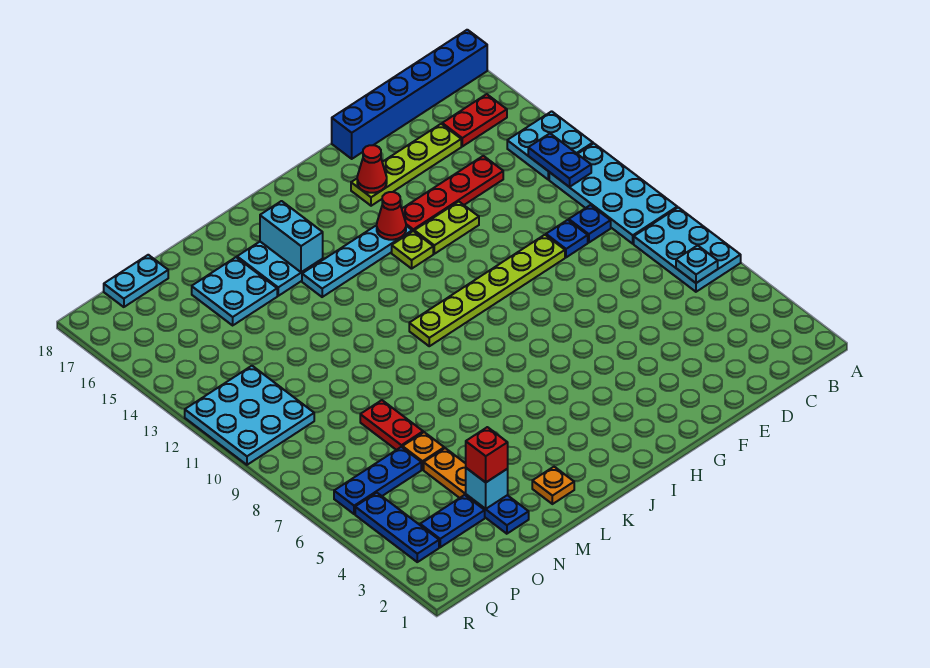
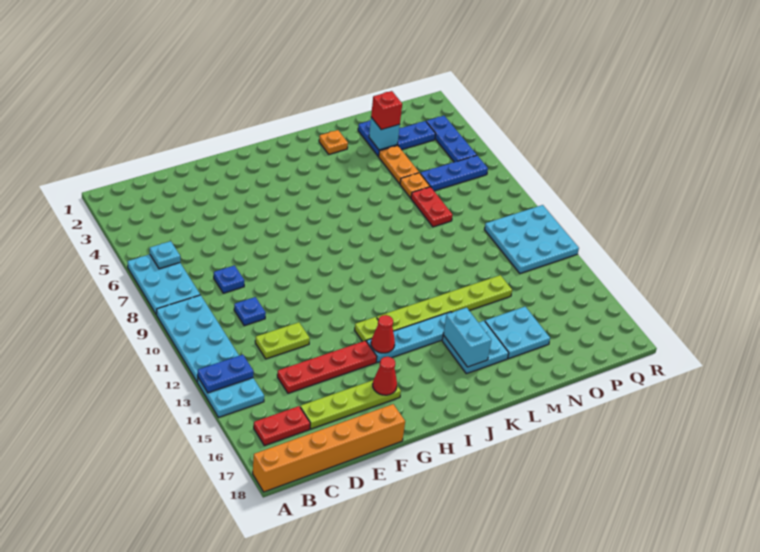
blue brick A18:F18 level 1 -> orange brick A18:F18 level 1
blue plate B12:B13 level 2 -> blue plate A13:B13 level 2
blue plate C10 level 1 -> blue plate D8 level 1
lime plate E10:J10 level 1 -> lime plate I13:N13 level 1
lime plate F13:G13 level 1 -> lime plate D12:E12 level 1
cyan plate O18:P18 level 1 -> none

